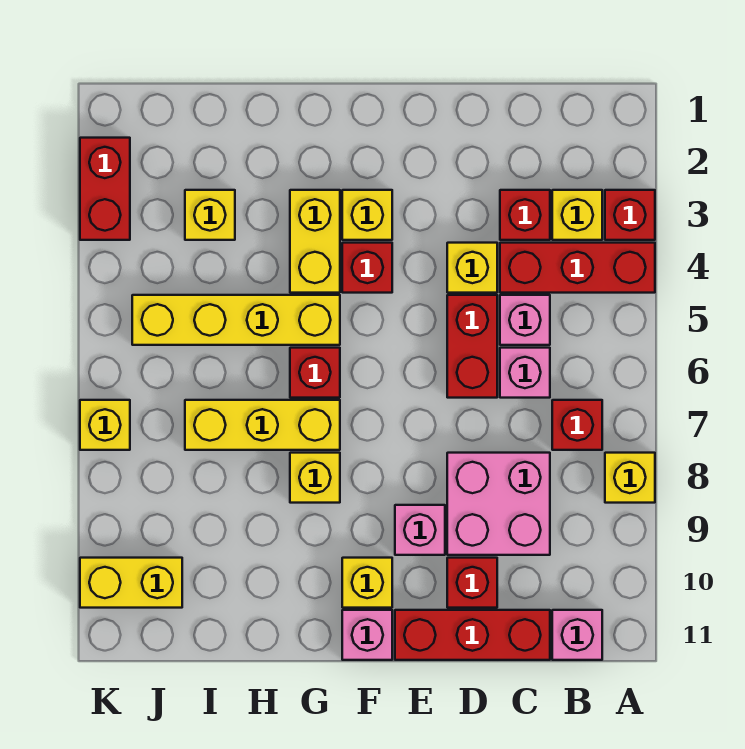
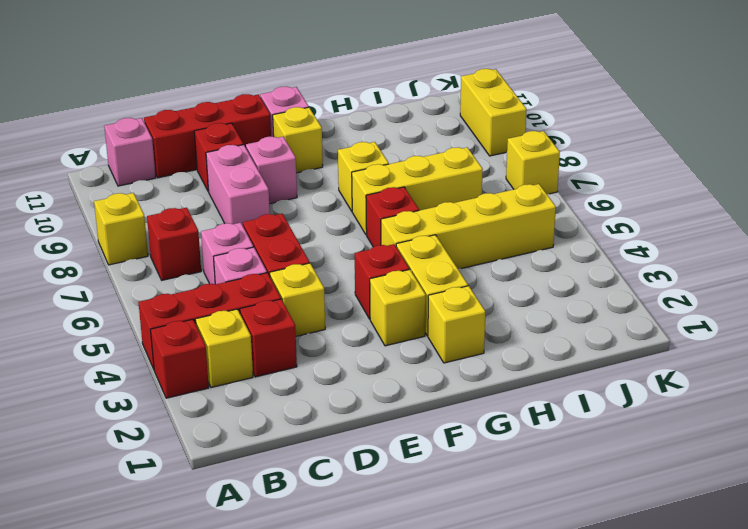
pink brick C8:D9 level 1 -> pink brick D8:D9 level 1
yellow brick I3 level 1 -> yellow brick G2 level 1
yellow brick J10:K10 level 1 -> yellow brick K9:K10 level 1
red brick K2:K3 level 1 -> none

